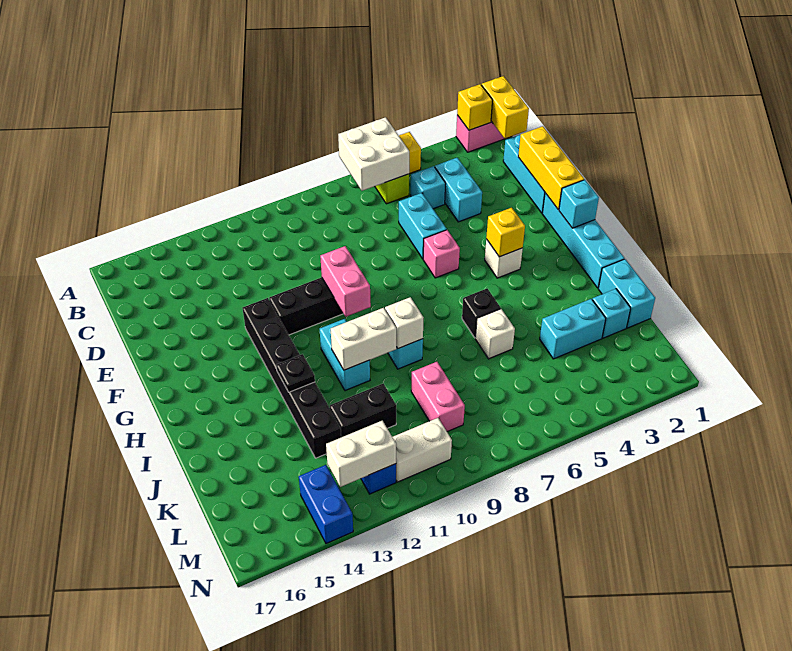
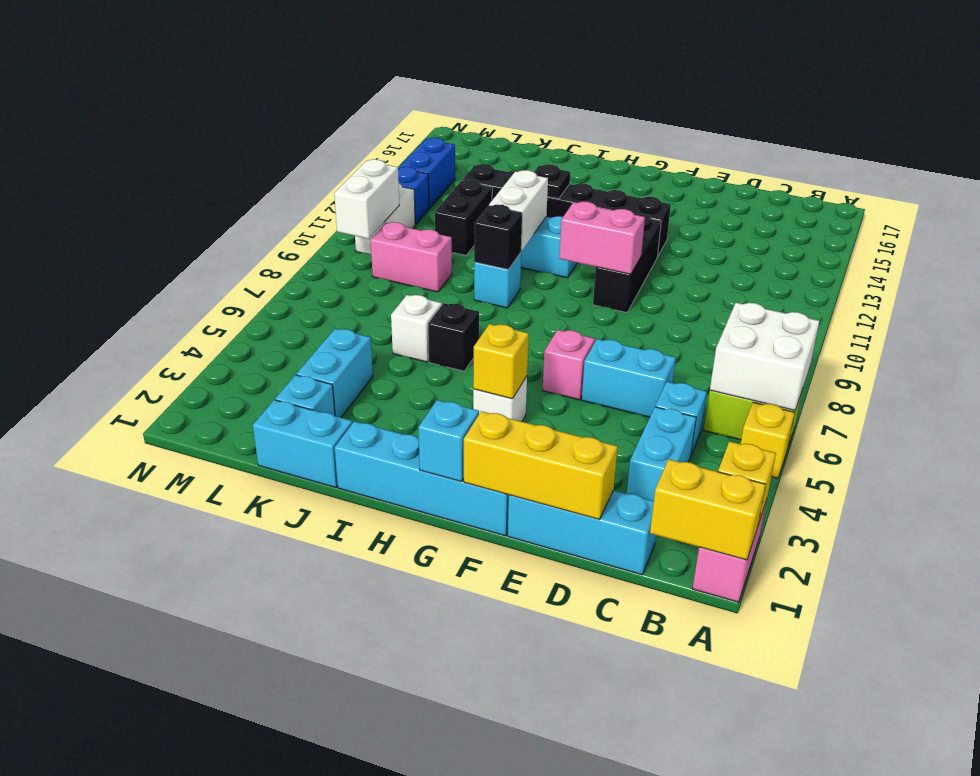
cyan brick C4:D4 level 1 -> cyan brick C3:C4 level 1
white brick I9 level 2 -> black brick I9 level 2
white brick M12:M13 level 2 -> white brick M9:M10 level 2
blue brick M14:N14 level 1 -> blue brick M13:M14 level 1

